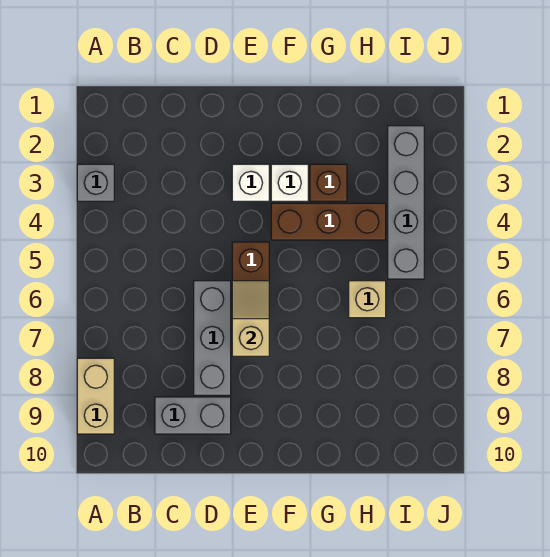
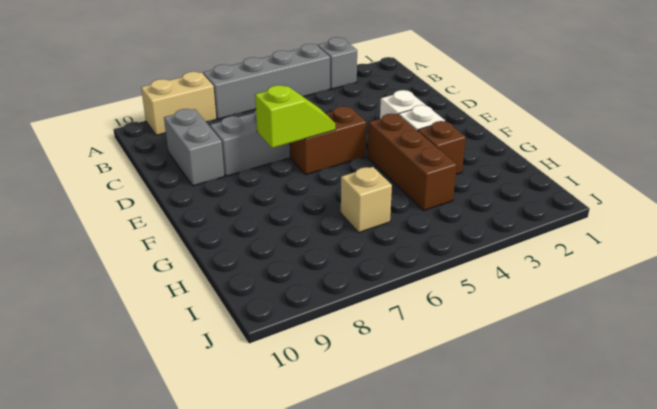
tan slope E6:E7 level 2 top 7 -> lime slope E6:E7 level 2 top 7
grey brick I2:I5 level 1 -> grey brick A4:A7 level 1

